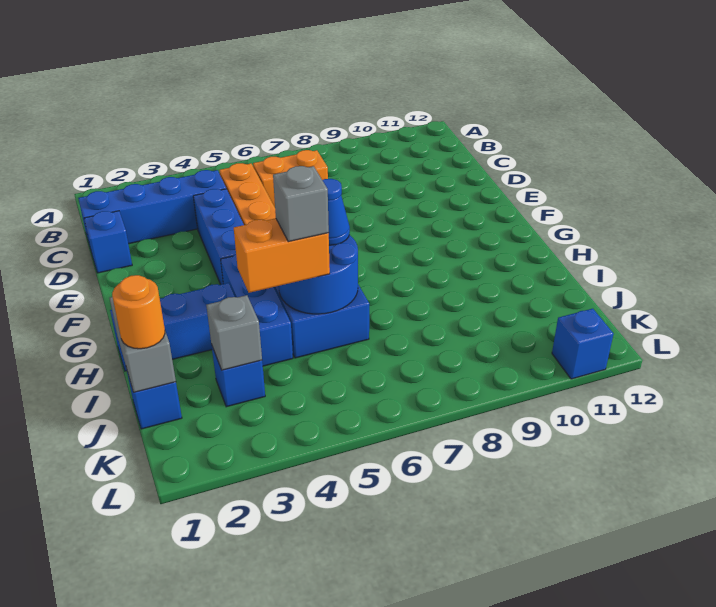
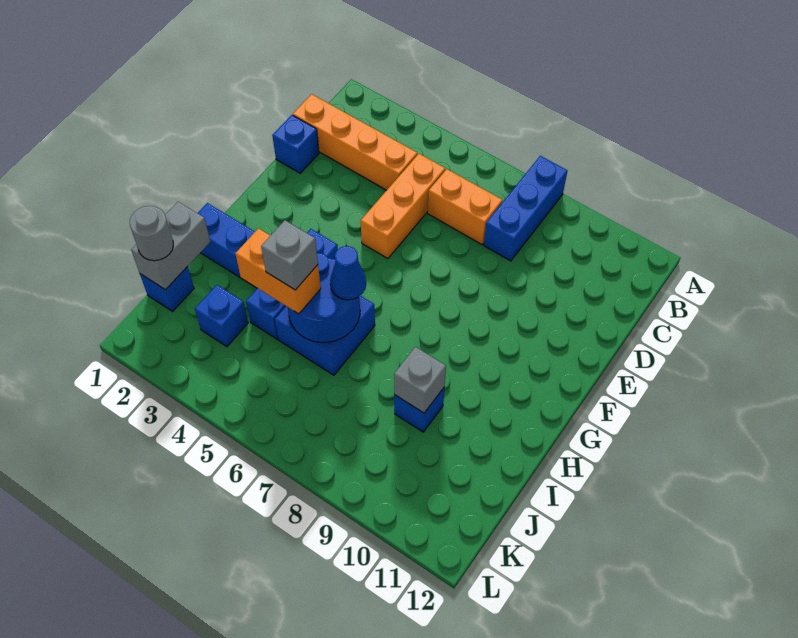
blue brick C1:C4 level 1 -> orange brick C1:C4 level 1
blue brick D4:F4 level 1 -> blue brick A8:C8 level 1
orange round brick J1 level 3 -> grey round brick J1 level 3
grey brick J3 level 2 -> grey brick I9 level 2
blue brick L11 level 1 -> blue brick I9 level 1

